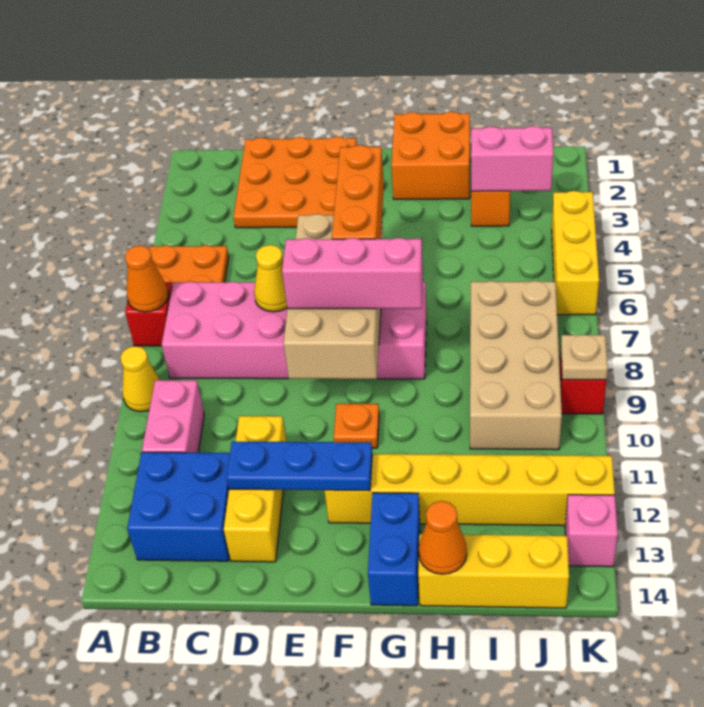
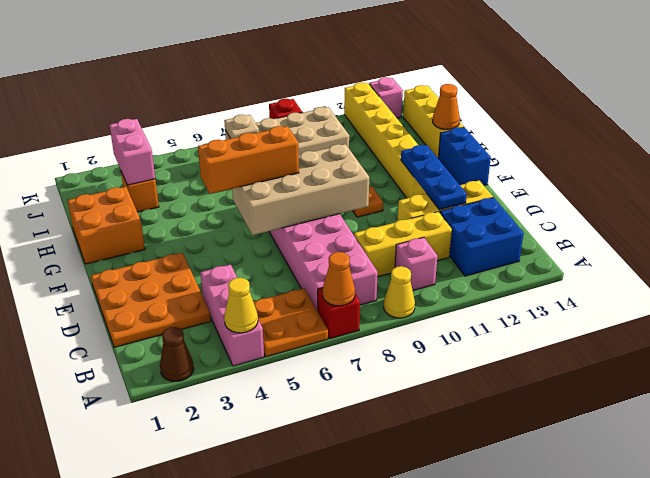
none -> brown cone A2 level 1
pink brick B10:B11 level 1 -> pink brick B10 level 1
yellow cone D7 level 2 -> yellow cone A4 level 2
pink brick E8:G8 level 3 -> pink brick A4:C4 level 1
blue brick G13:G14 level 1 -> blue brick F14:G14 level 1
yellow brick K4:K6 level 1 -> yellow brick C9:C11 level 1
tan plate K9 level 2 -> tan plate J7 level 2

